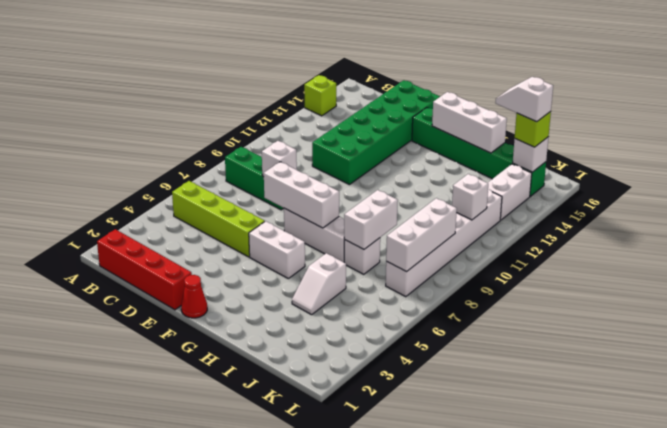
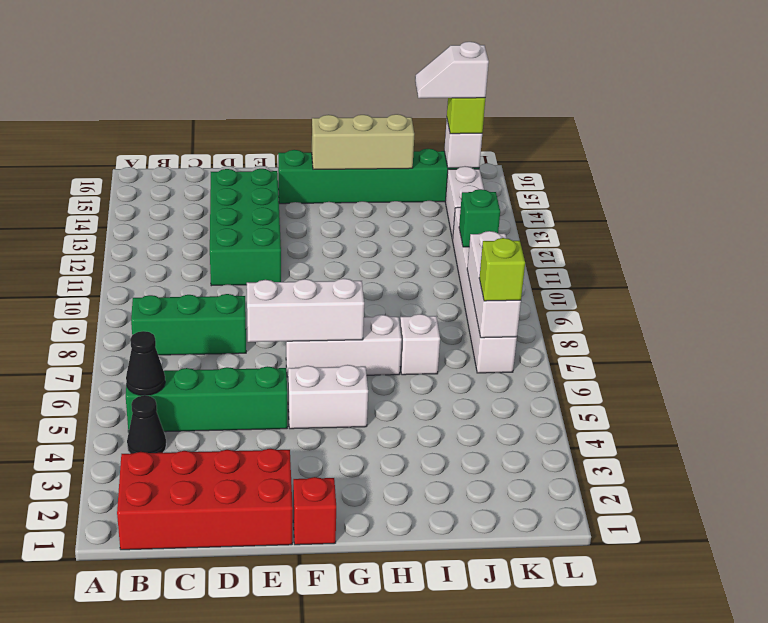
lime brick A14 level 1 -> lime brick K7 level 3
red brick B1:E1 level 1 -> red brick B1:E2 level 1
none -> black cone B4 level 1
lime brick B5:E5 level 1 -> green brick B5:E5 level 1
none -> black cone B5 level 2
white brick D8 level 2 -> none
green brick D11:E16 level 1 -> green brick D11:E14 level 1
red cone F1 level 1 -> red brick F1 level 1
white brick G15:I15 level 2 -> tan brick G15:I15 level 2
white slope I4:I5 level 1 top 5 -> none
white brick I7:I8 level 2 -> none
white brick K11 level 2 -> green brick K11 level 2

